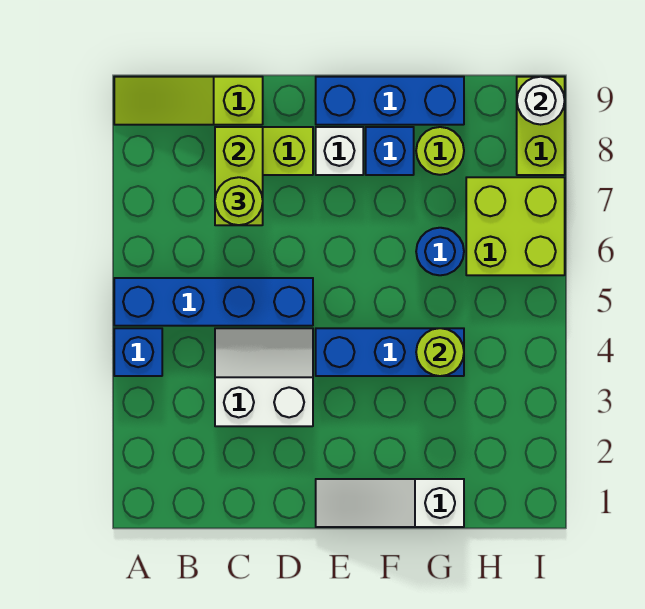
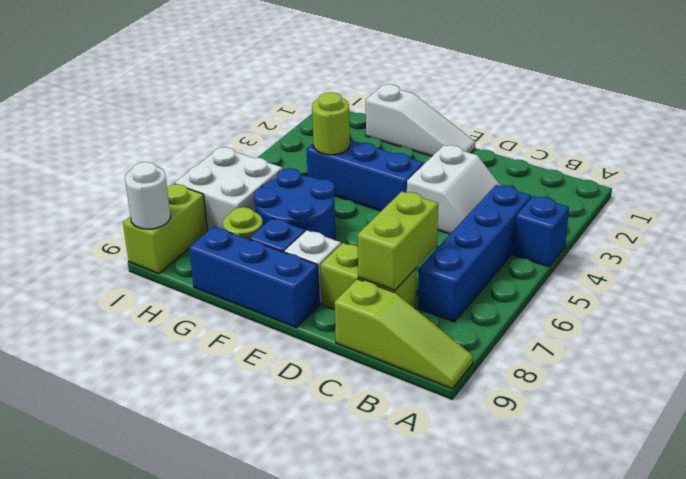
blue brick A5:D5 level 1 -> blue brick B4:B7 level 1
white slope C3:D4 level 1 top 3 -> white slope C3:D4 level 1 top D
lime round brick C7 level 3 -> none
blue round brick G6 level 1 -> blue round brick F6:G7 level 1
lime brick H6:I7 level 1 -> white brick H6:I7 level 1

